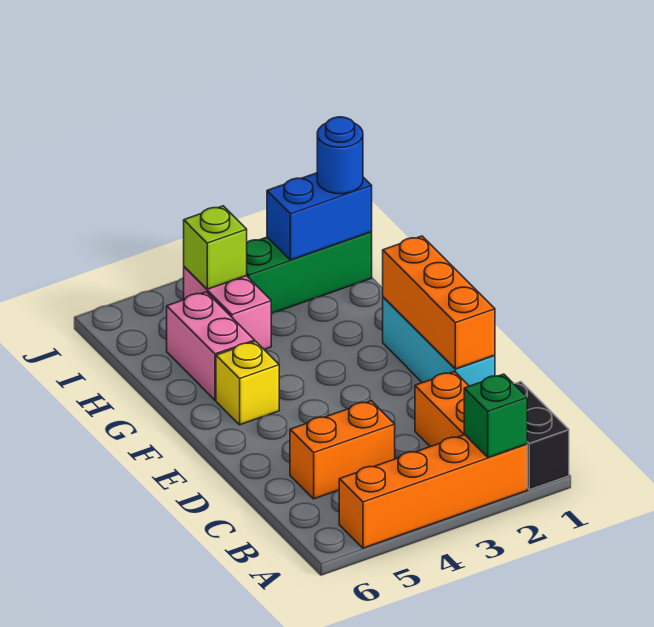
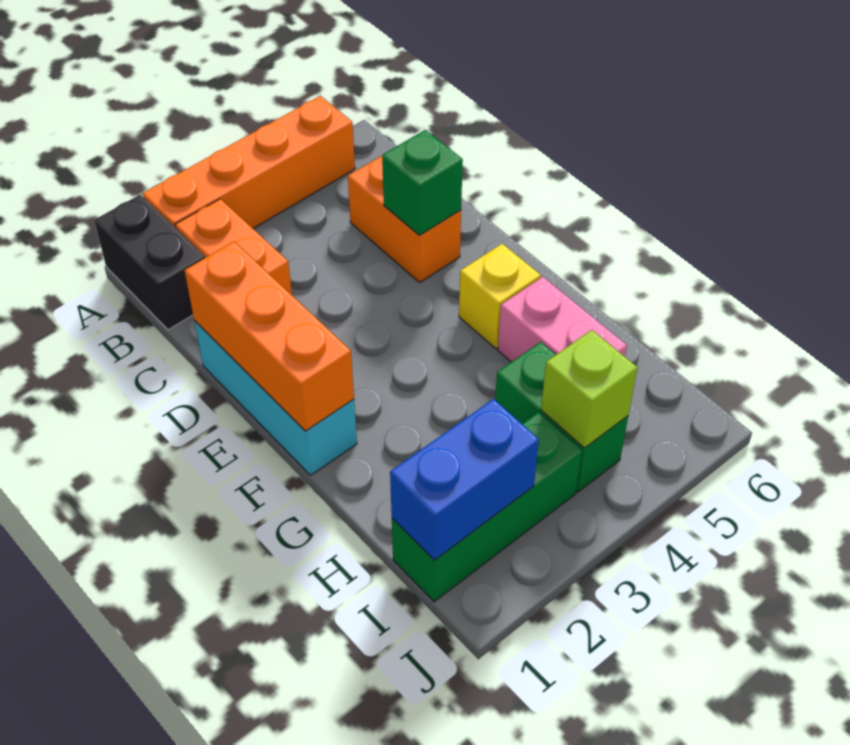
green brick A2 level 2 -> green brick D5 level 2
orange brick C4:C5 level 1 -> orange brick C5:D5 level 1
pink brick H4:I4 level 1 -> green brick H4:I4 level 1
blue round brick I1 level 3 -> none

